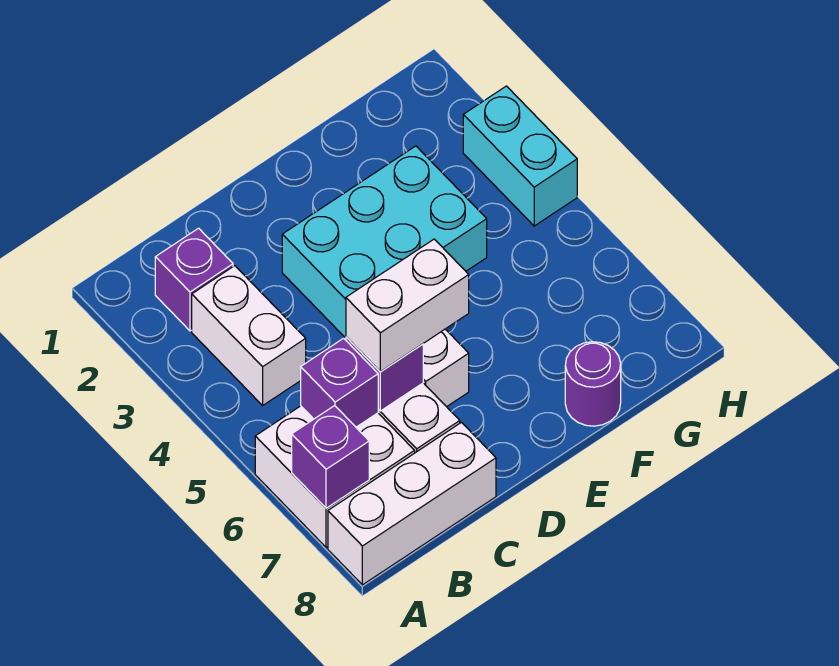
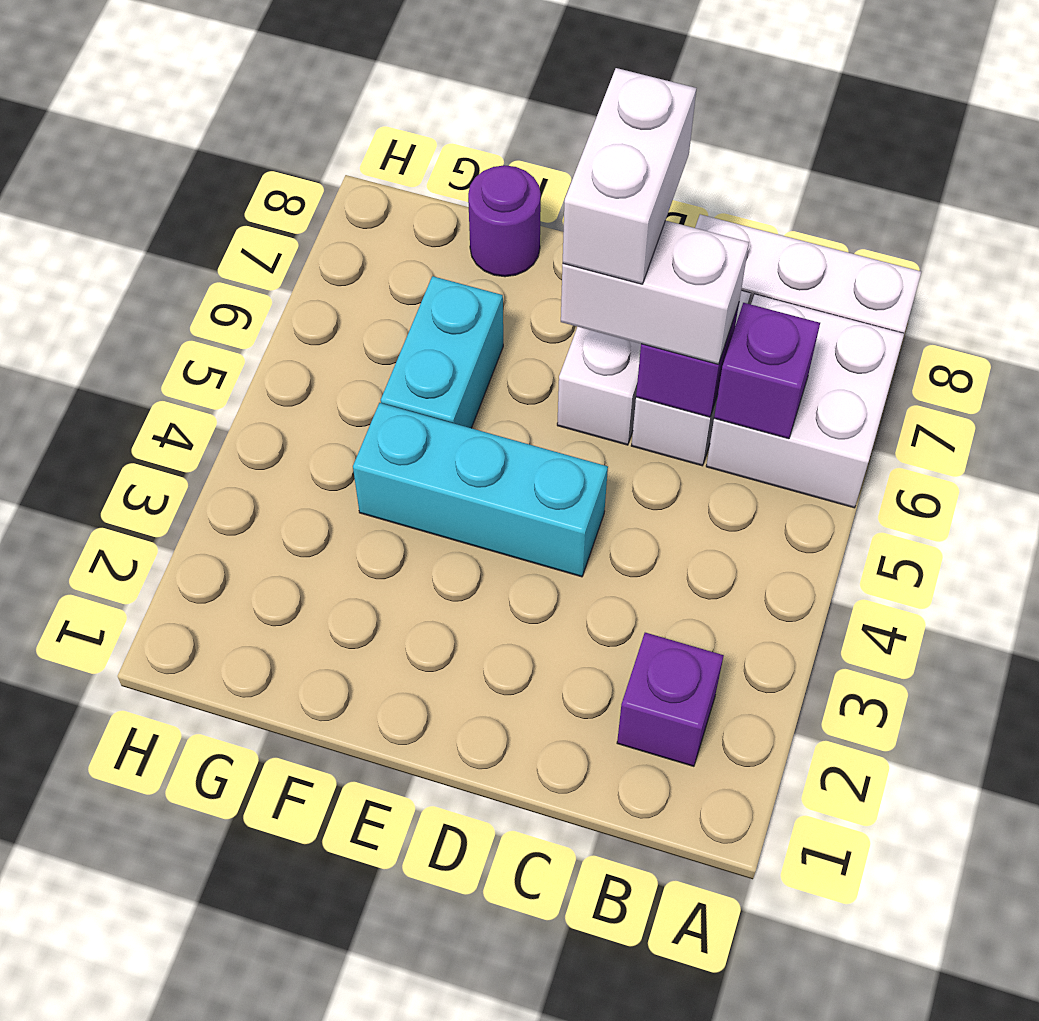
purple brick A7 level 2 -> none
white brick B3:B4 level 1 -> white brick D6:D7 level 4
cyan brick D3:F4 level 1 -> cyan brick D4:F4 level 1
cyan brick H3:H4 level 1 -> cyan brick F5:F6 level 1

